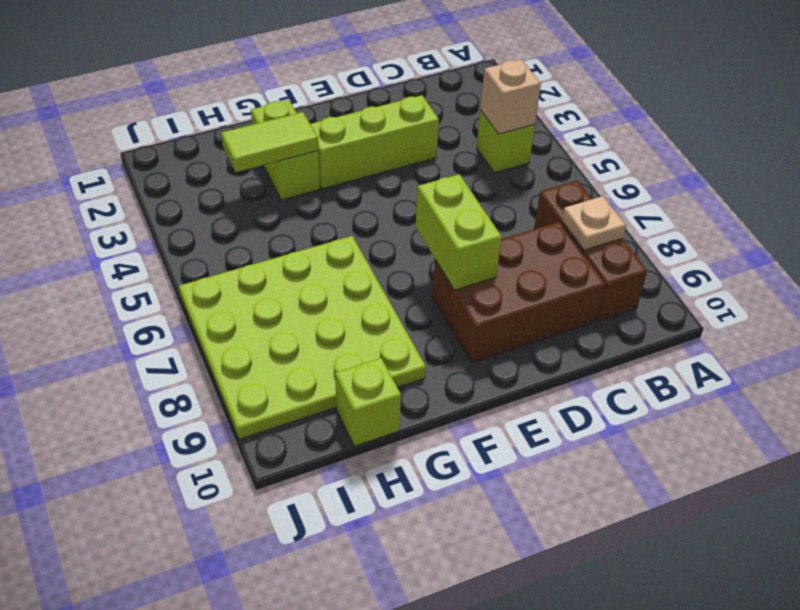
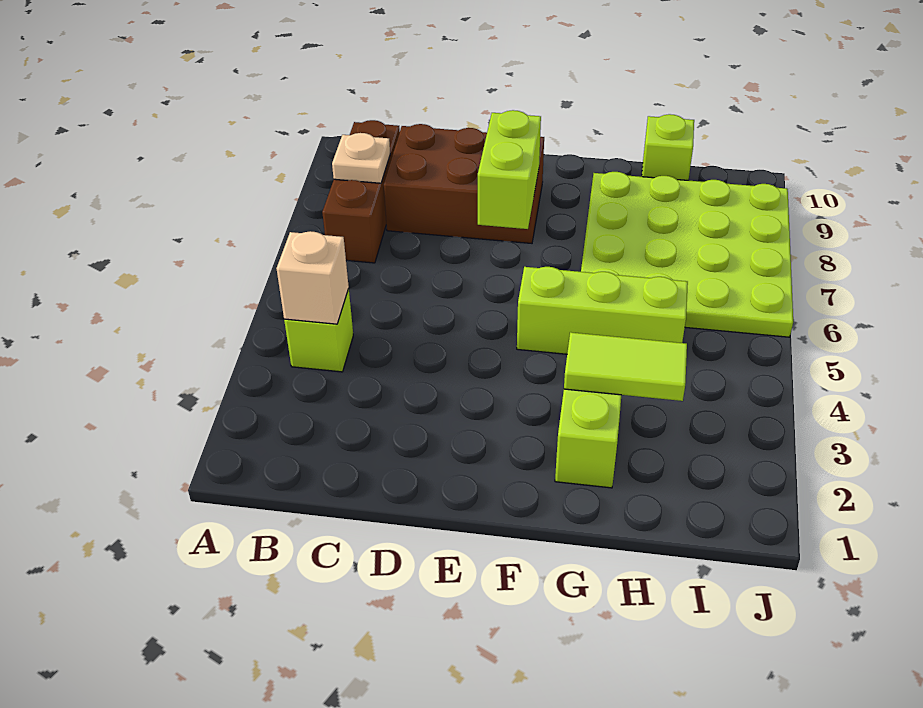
lime brick D3:F3 level 1 -> lime brick F5:H5 level 1

